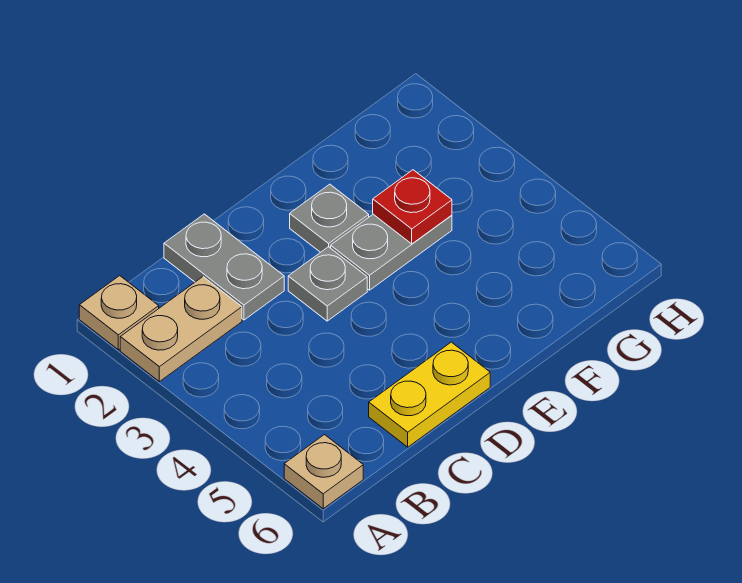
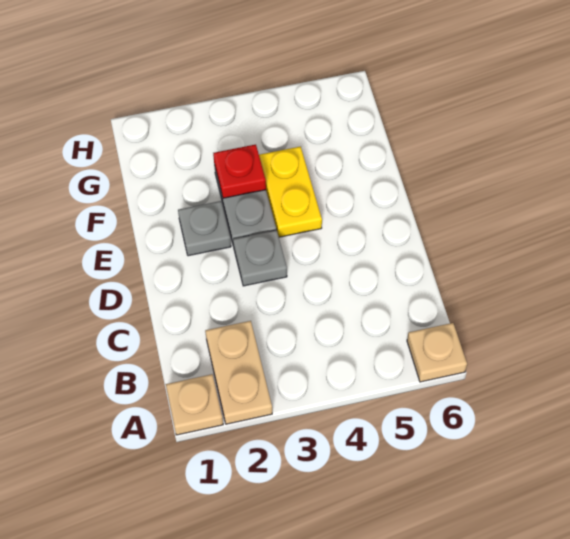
grey plate C1:C2 level 1 -> none
yellow plate C6:D6 level 1 -> yellow plate E4:F4 level 1

